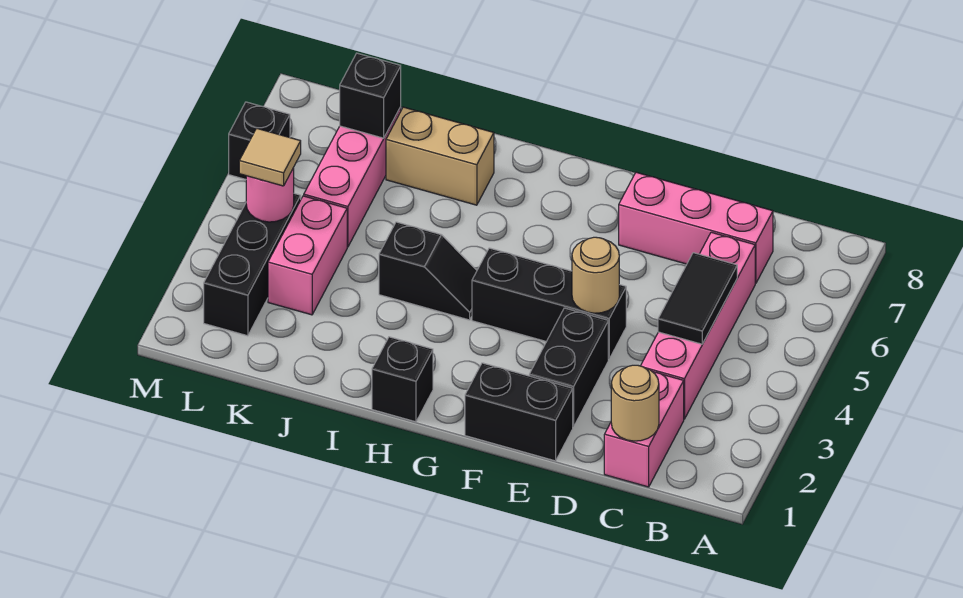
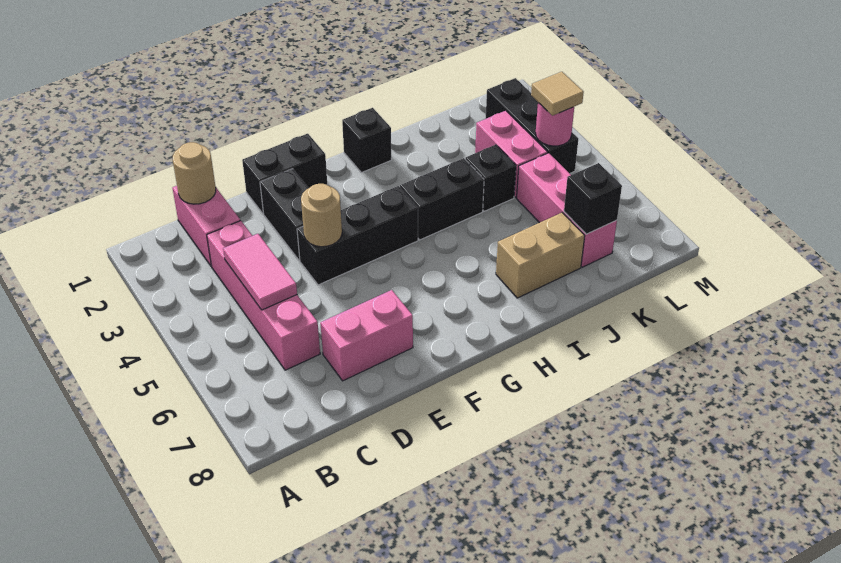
black tile C4:C5 level 2 -> pink tile C4:C5 level 2
pink brick C7:E7 level 1 -> pink brick D7:E7 level 1
black slope H4:I4 level 1 top I -> black brick H4:I4 level 1
black brick M6 level 1 -> black brick J4 level 1

